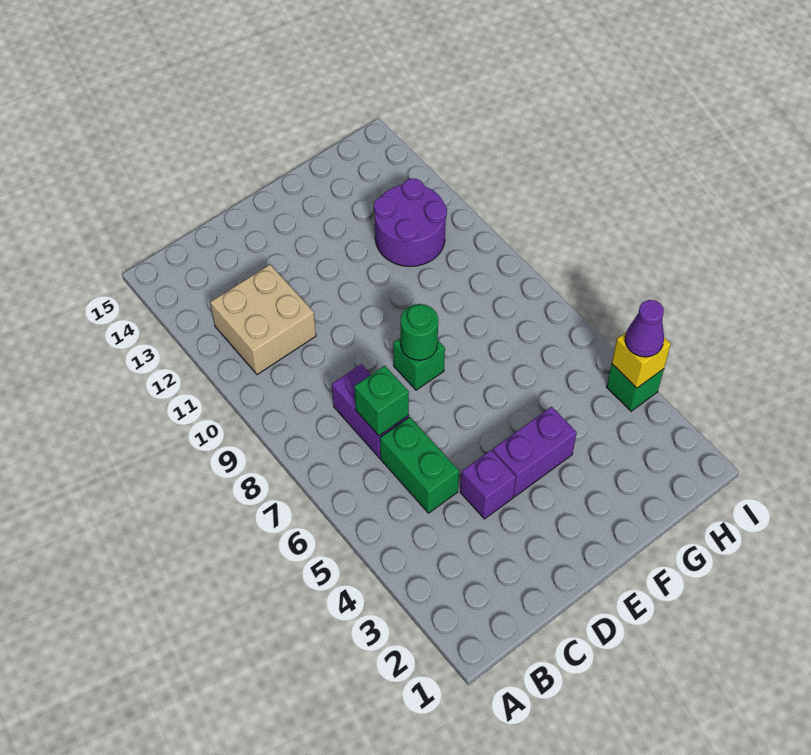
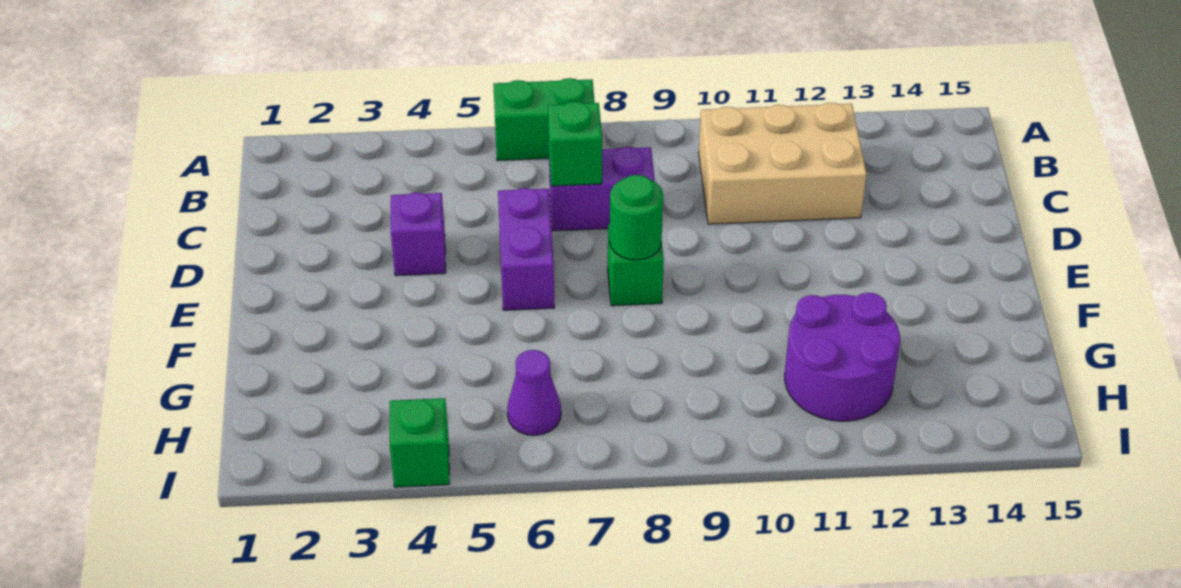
tan brick B11:C12 level 1 -> tan brick B10:C12 level 1
green brick C5:C6 level 1 -> green brick A6:A7 level 1
purple brick E4:F4 level 1 -> purple brick D6:E6 level 1
yellow brick I4 level 2 -> none
purple cone I4 level 3 -> purple cone H6 level 1

